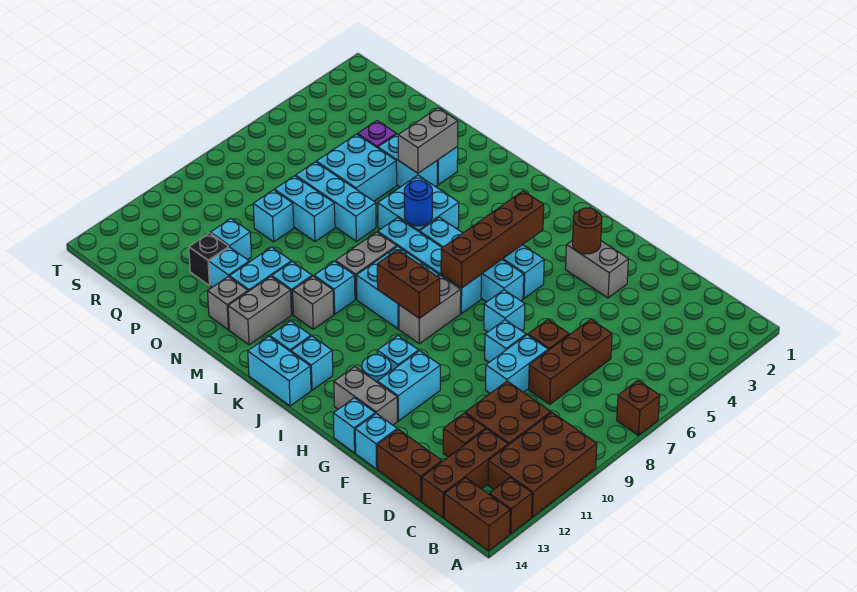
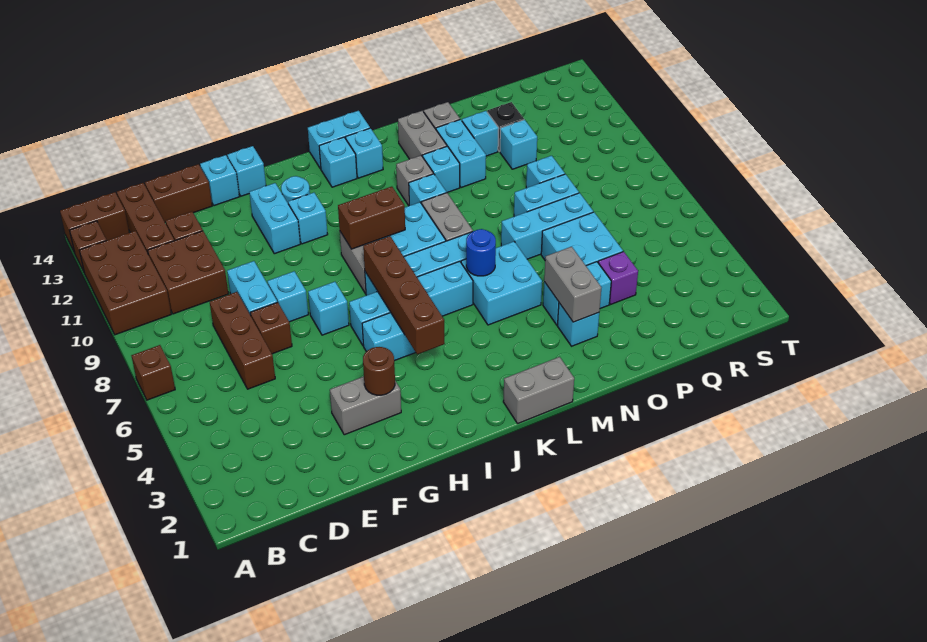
grey brick G13:H13 level 1 -> grey brick K1:L1 level 1

